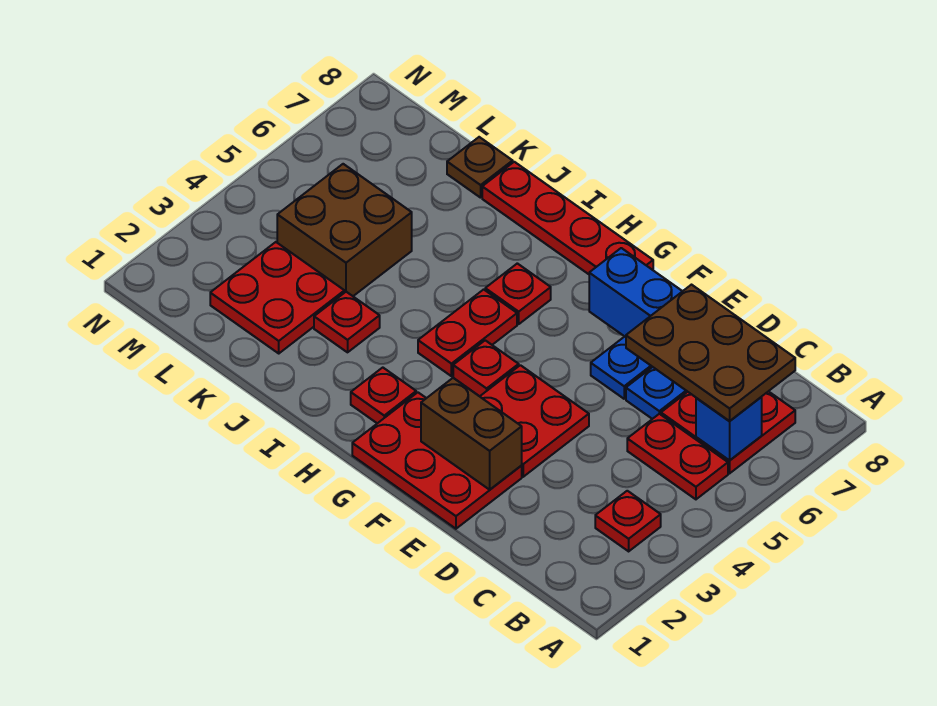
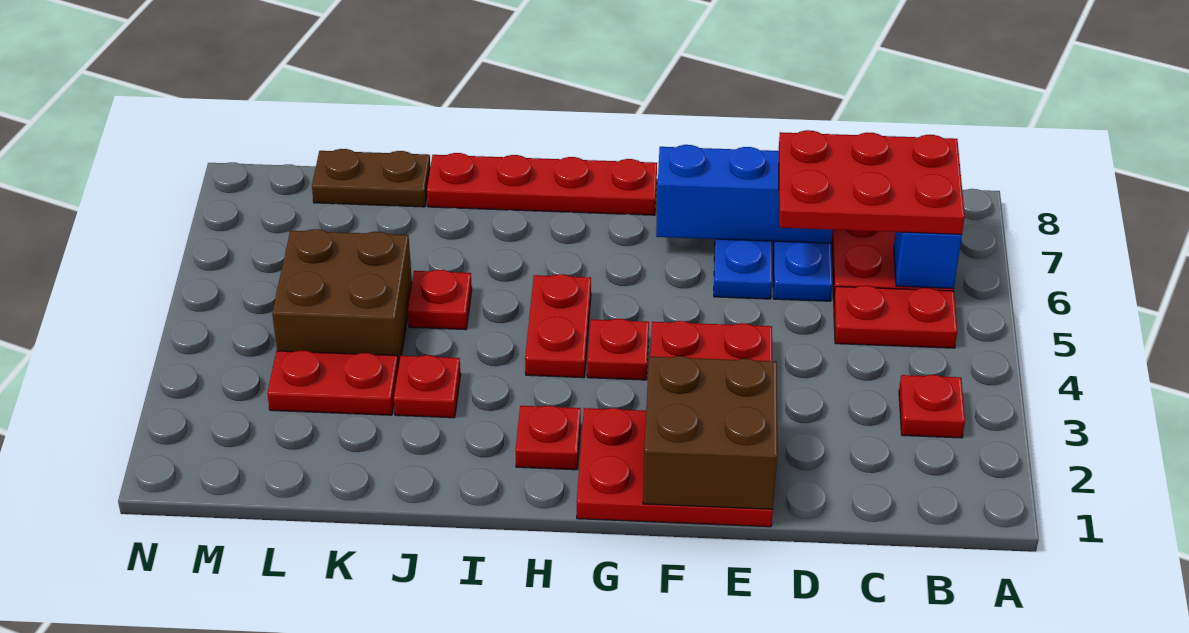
brown plate B6:D7 level 3 -> red plate B6:D7 level 3
brown brick E2:F2 level 2 -> brown brick E1:F2 level 2
red plate H6 level 1 -> red plate J5 level 1
red plate K2:L3 level 1 -> red plate K3:L3 level 1
brown plate K8 level 1 -> brown plate K8:L8 level 1

